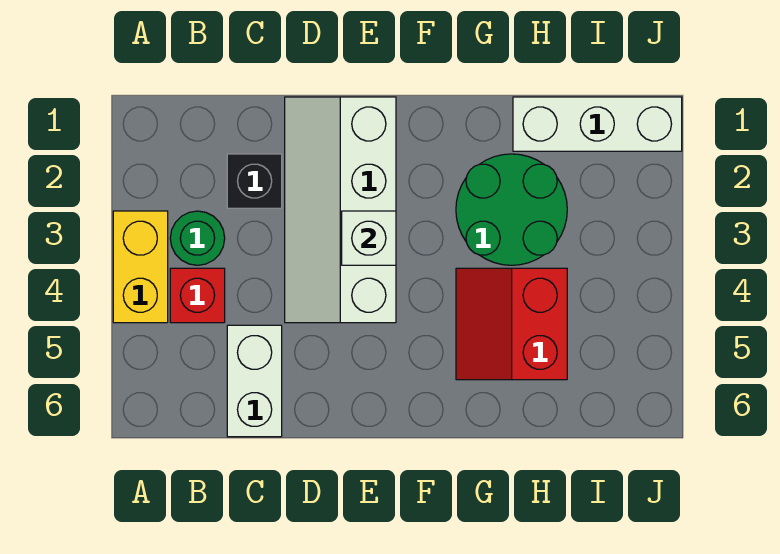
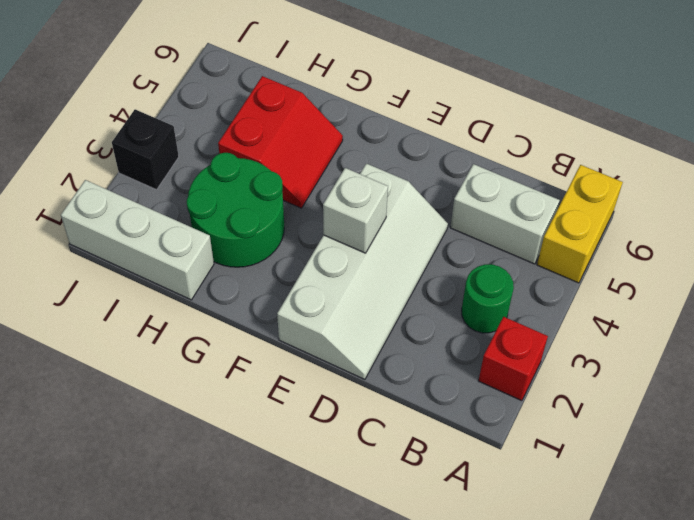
yellow brick A3:A4 level 1 -> yellow brick A5:A6 level 1
red brick B4 level 1 -> red brick A2 level 1
black brick C2 level 1 -> black brick J3 level 1
white brick C5:C6 level 1 -> white brick B5:C5 level 1

